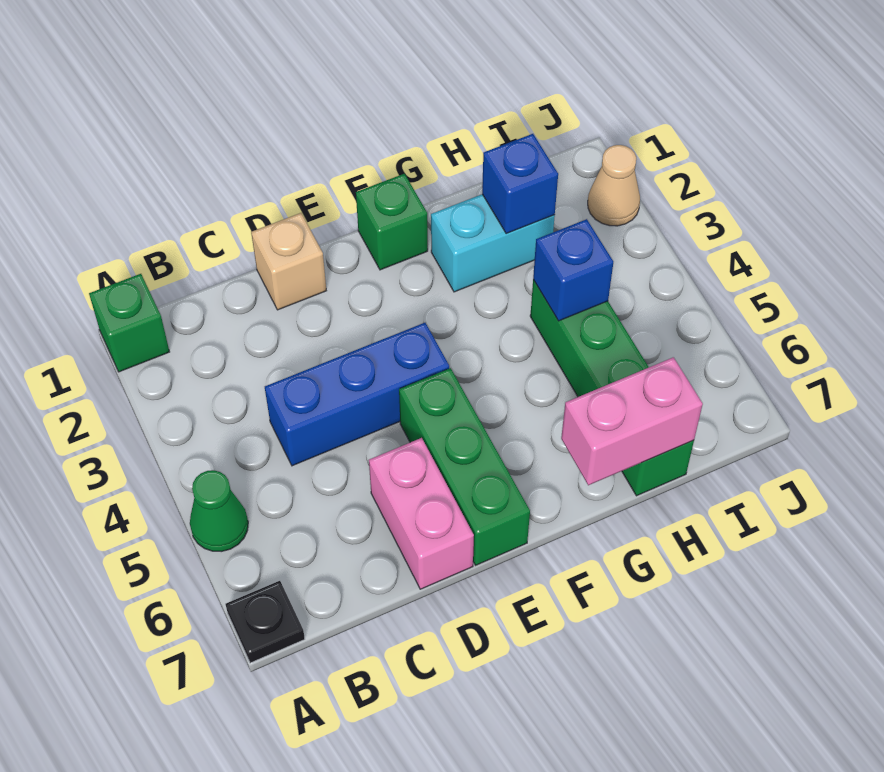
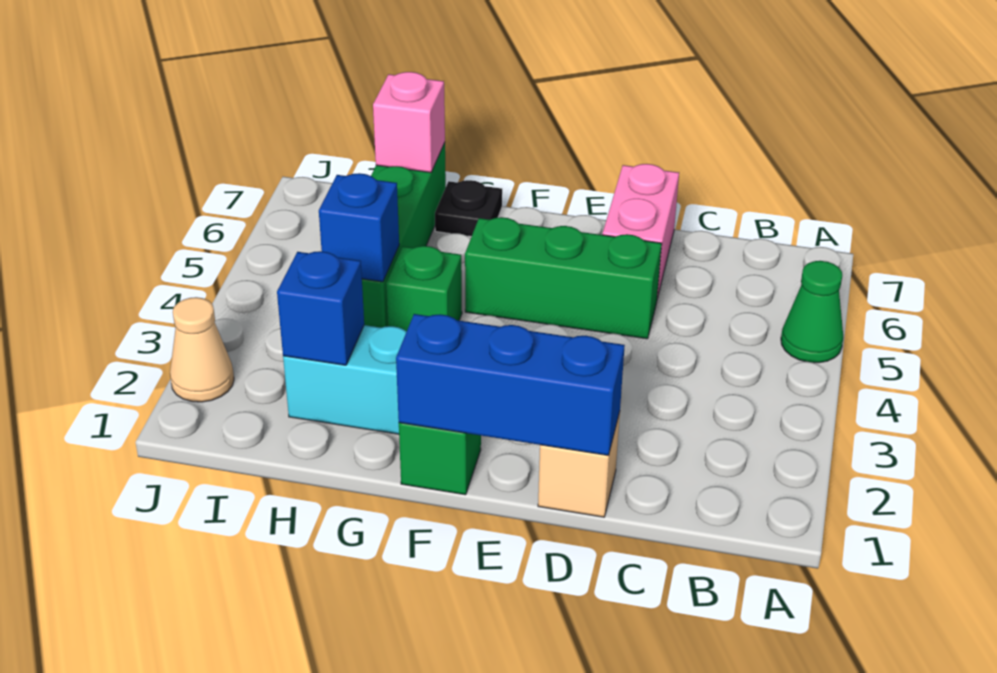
green brick A1 level 1 -> green brick G4 level 1
black plate A7 level 1 -> black plate G7 level 1
blue brick C4:E4 level 1 -> blue brick D1:F1 level 2
green brick E5:E7 level 1 -> green brick D5:F5 level 1
pink brick G7:H7 level 2 -> pink brick H7 level 2

